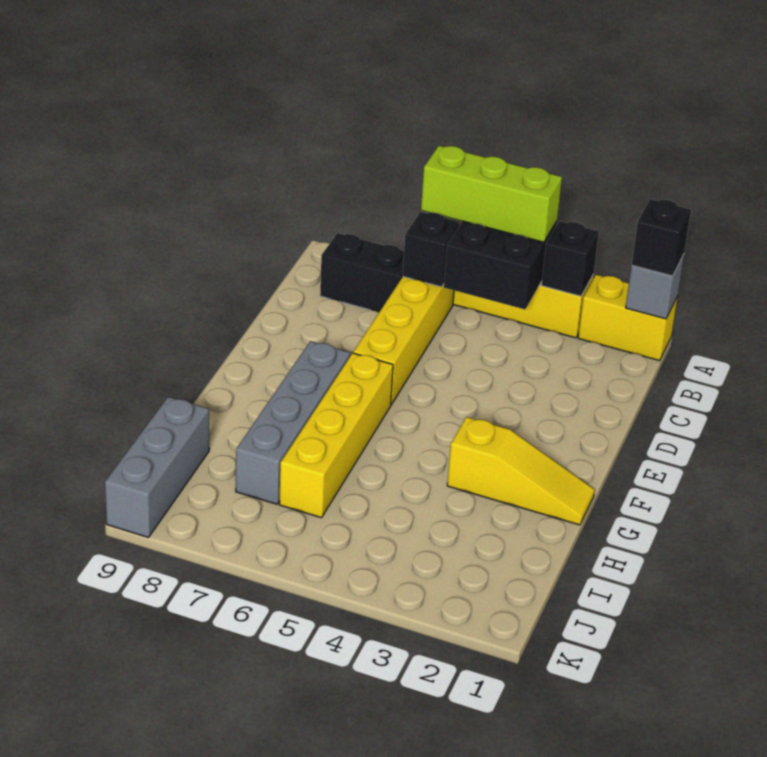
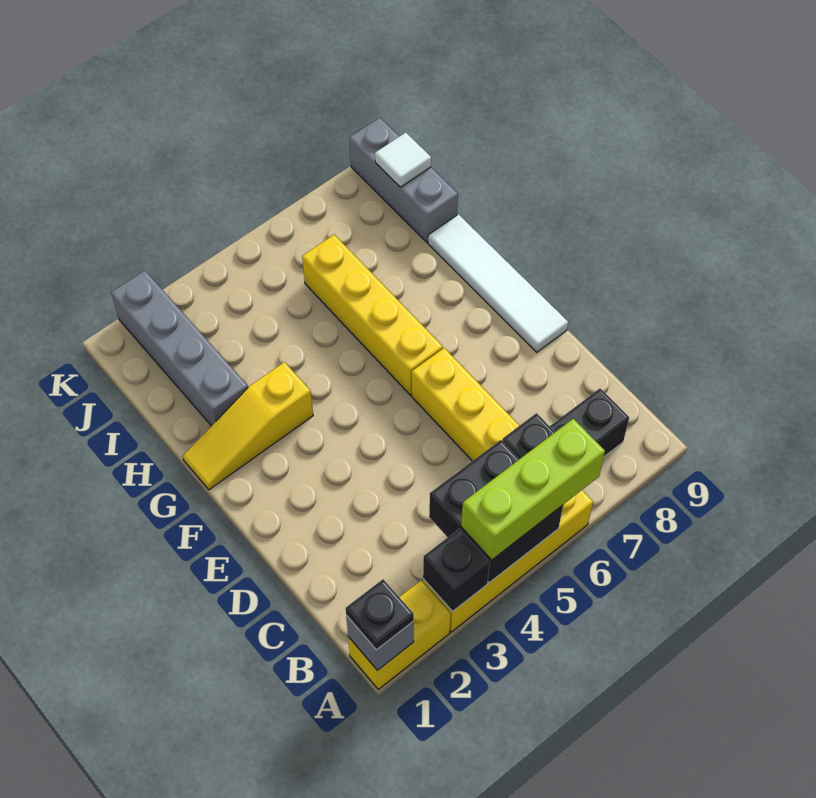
black brick A1 level 3 -> black plate A1 level 3
none -> white tile E9:H9 level 1
grey brick F7:I7 level 1 -> grey brick H2:K2 level 1
none -> white tile J9 level 2

